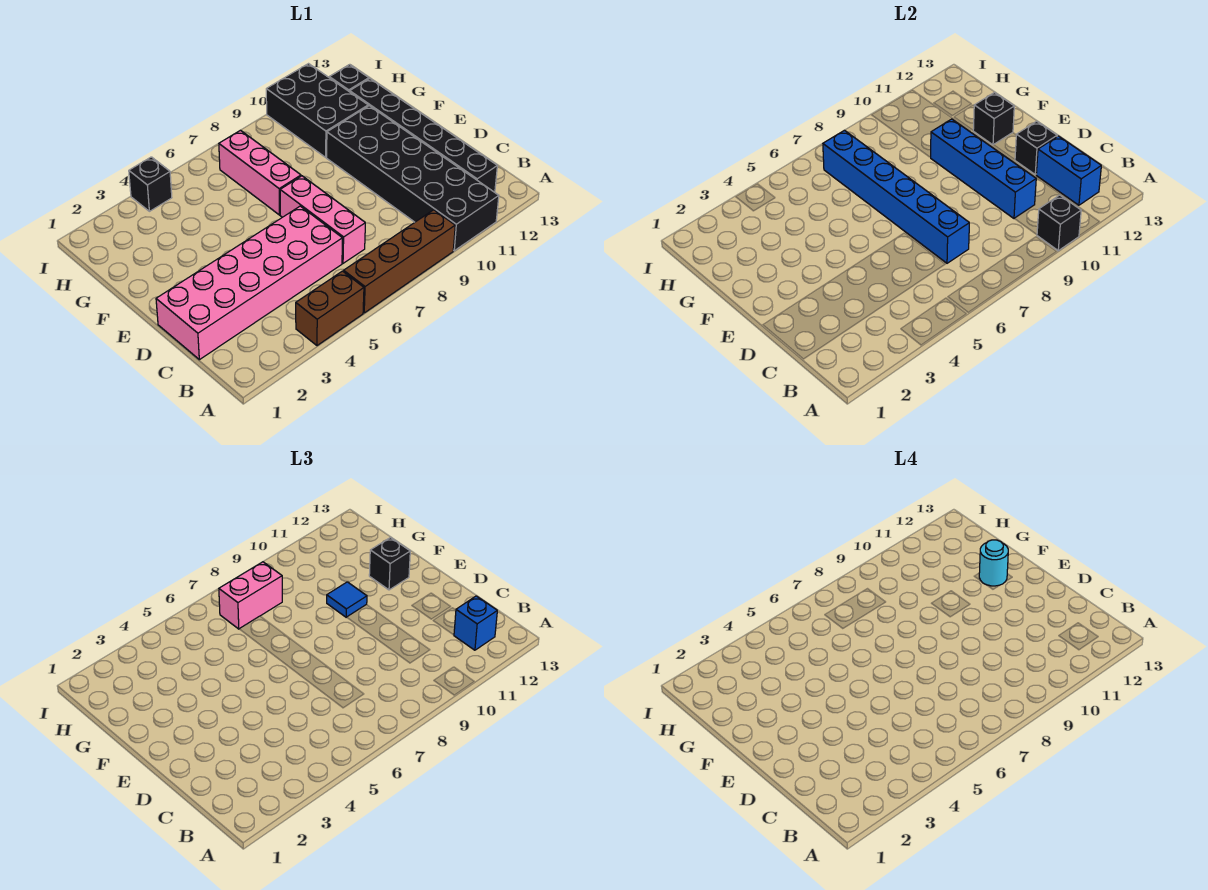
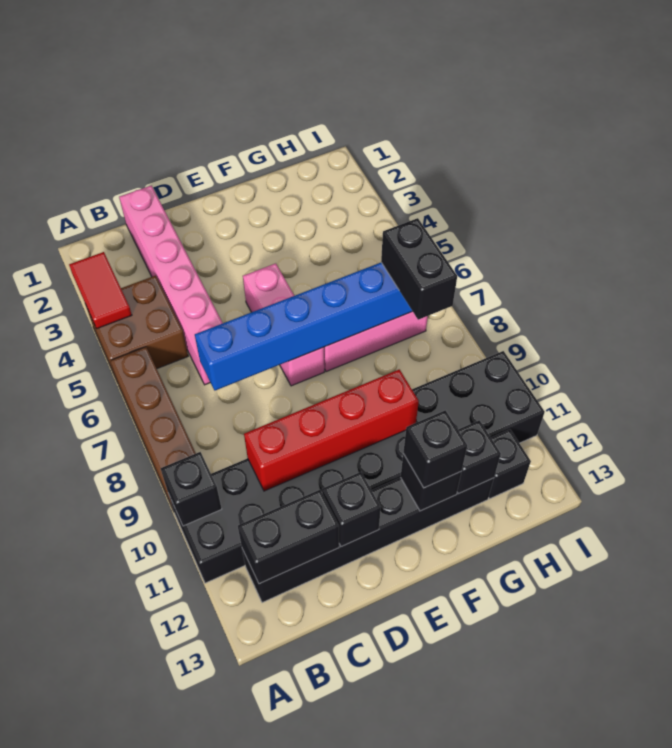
none -> red tile A3:A4 level 2
brown brick A4:A5 level 1 -> brown brick A4:B5 level 1
blue brick B12:C12 level 2 -> black brick B12:C12 level 2
blue brick B12 level 3 -> none
pink brick C1:D6 level 1 -> pink brick C1:C6 level 1
pink brick C7:E7 level 1 -> pink brick E5:E7 level 1
blue brick C10:F10 level 2 -> red brick C10:F10 level 2
blue tile F10 level 3 -> none
cyan round brick F12 level 4 -> none
pink brick H7:H8 level 3 -> black brick H7:H8 level 3
black brick I4 level 1 -> black brick G12 level 2

